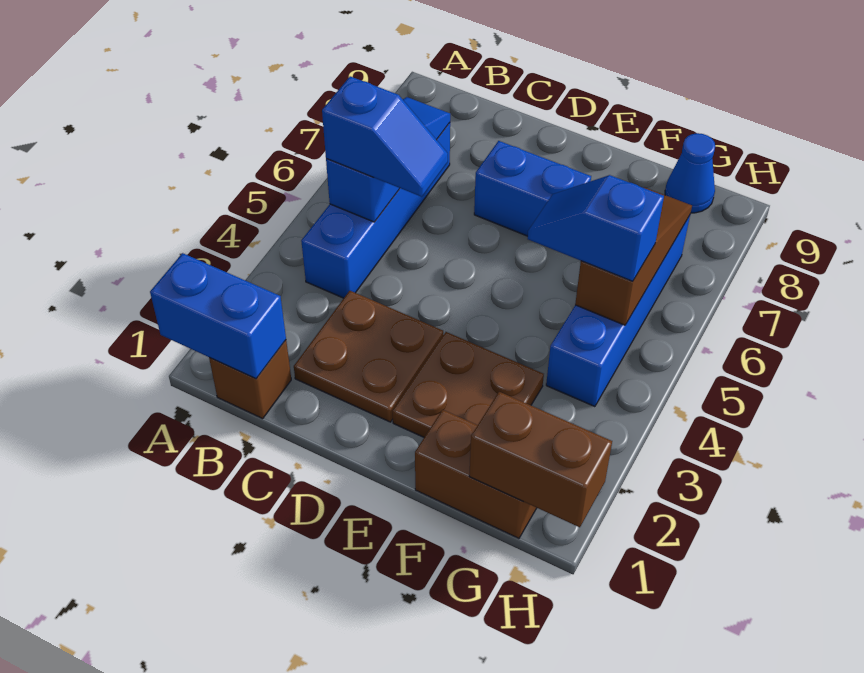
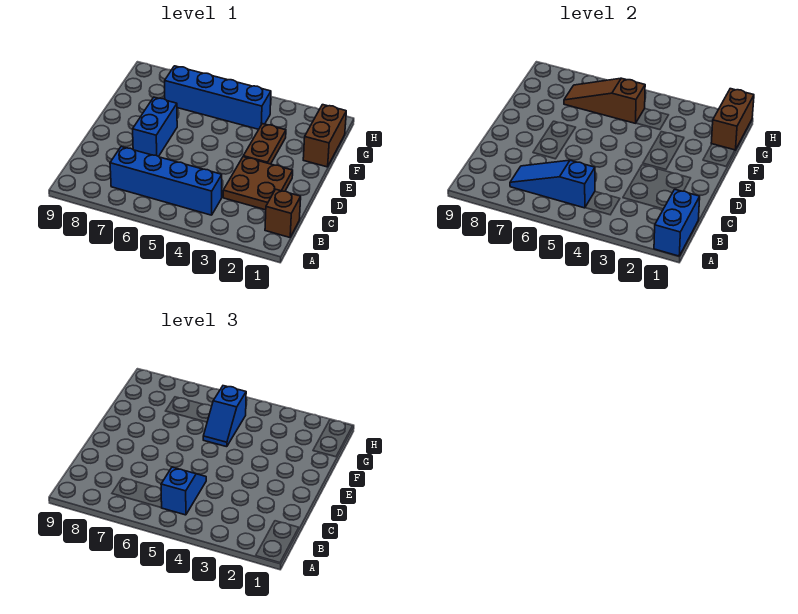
brown plate E2:F3 level 1 -> brown plate E3:F3 level 1
blue cone G9 level 1 -> none

